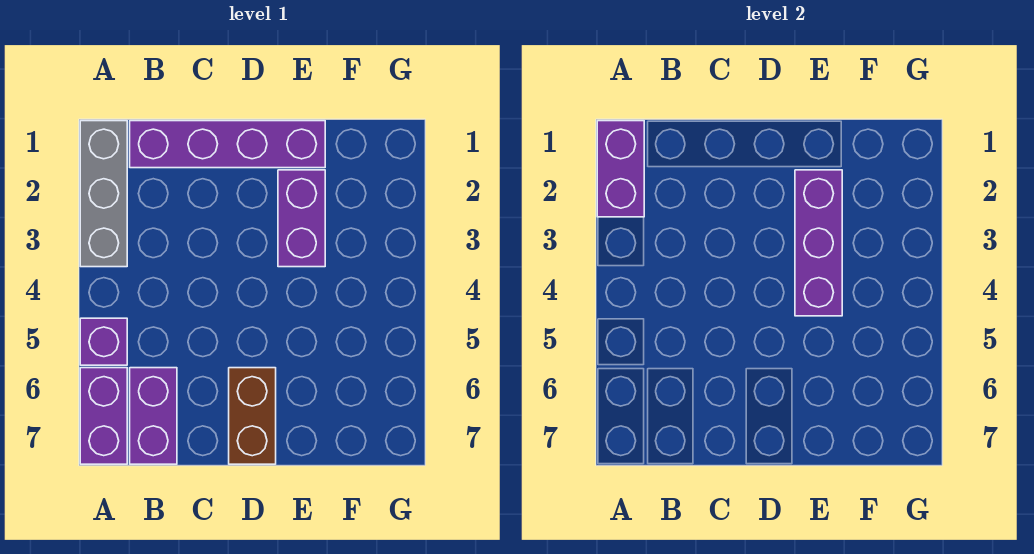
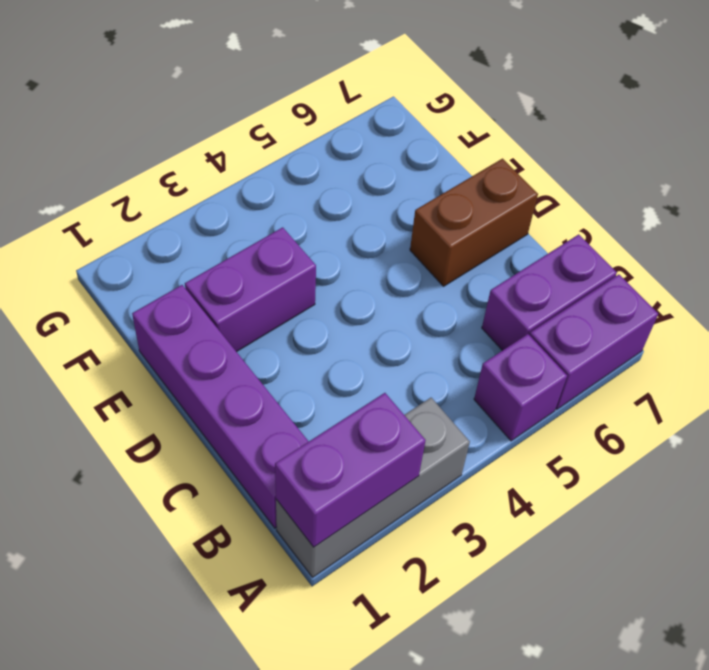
purple brick E2:E4 level 2 -> none

